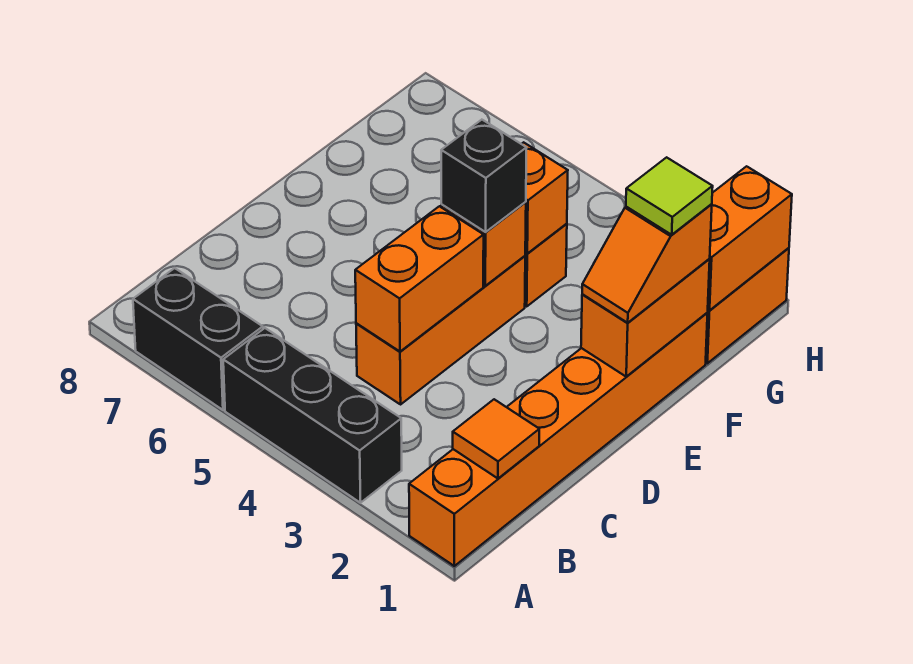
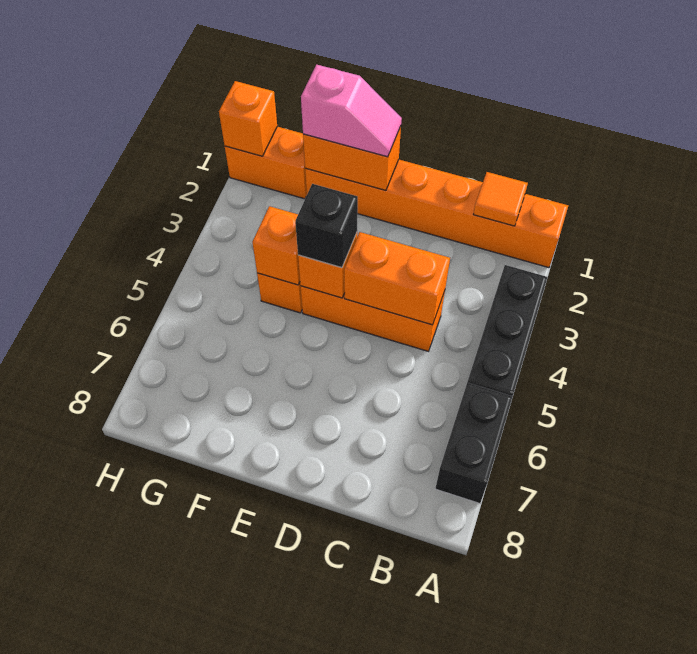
orange slope E1:F1 level 3 top F -> pink slope E1:F1 level 3 top F
lime tile F1 level 4 -> none
orange brick G1:H1 level 2 -> orange brick H1 level 2

